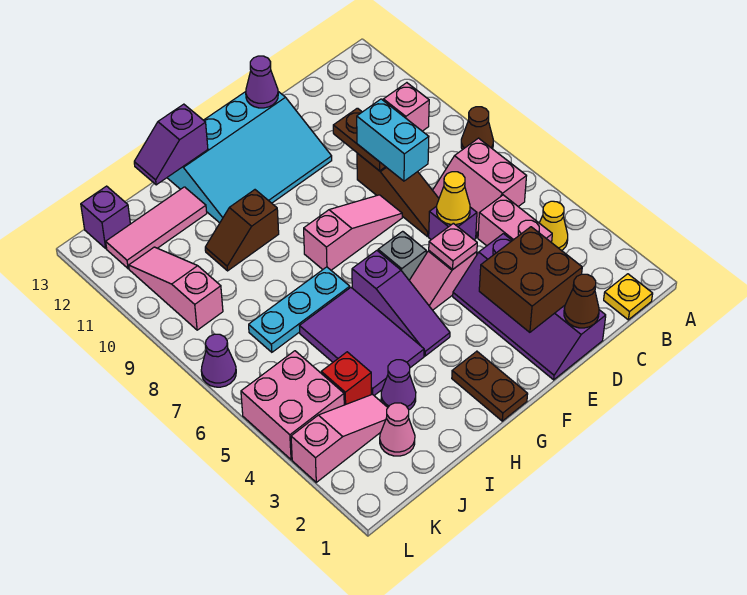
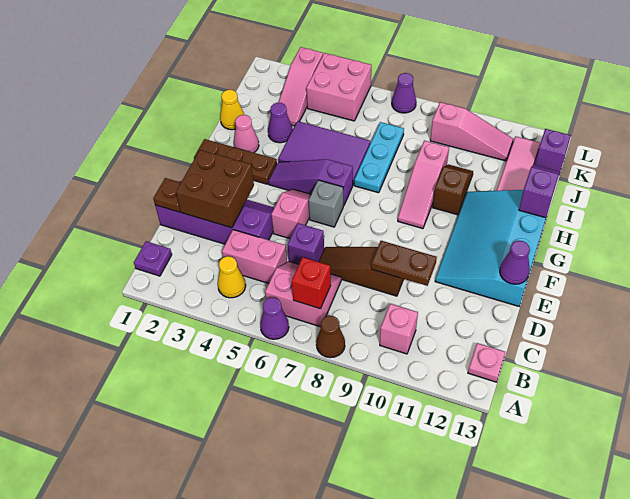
none -> purple cone A6 level 1
yellow plate B1 level 1 -> purple plate B1 level 1
brown cone D1 level 2 -> brown plate D1 level 2
yellow cone D6 level 2 -> yellow cone I1 level 1
cyan brick D8:D9 level 3 -> none
pink plate E5 level 2 -> pink plate B13 level 1
pink slope E8:G8 level 1 top G -> pink slope G9:I9 level 1 top I
brown plate G1:G2 level 1 -> brown plate G1:G3 level 1
pink cone J2 level 1 -> pink cone H2 level 1
red brick J4 level 1 -> red brick B7 level 2

